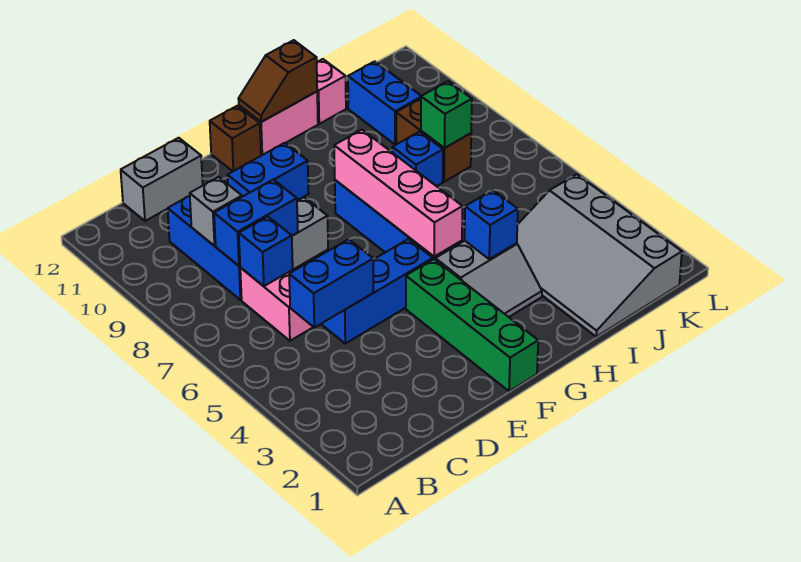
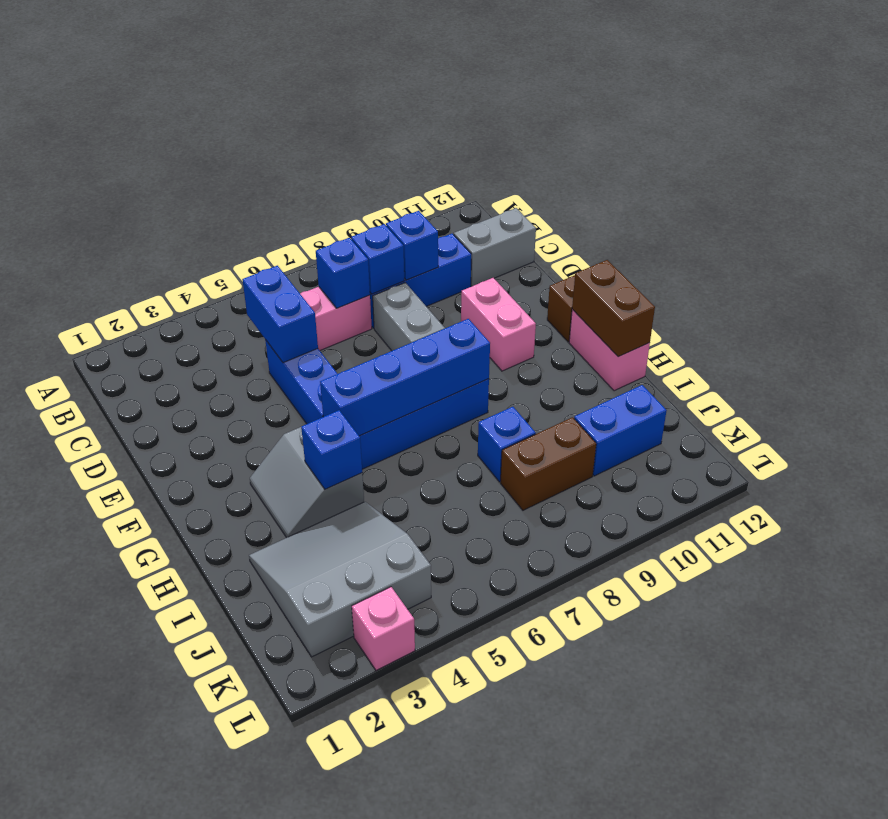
blue brick C8:D8 level 2 -> blue brick C8 level 2
grey brick C9 level 2 -> blue brick C9 level 2
grey brick C12:D12 level 1 -> grey brick C11:C12 level 1
blue brick E10:F10 level 1 -> pink brick E10:F10 level 1
green brick F1:F4 level 1 -> none
pink brick G5:G8 level 2 -> blue brick G5:G8 level 2
brown slope G12:H12 level 2 top H -> brown brick G12:H12 level 2
grey slope I1:K4 level 1 top K -> grey slope I2:K4 level 1 top K
pink brick I12 level 1 -> pink brick L3 level 1
green brick J8 level 2 -> none

